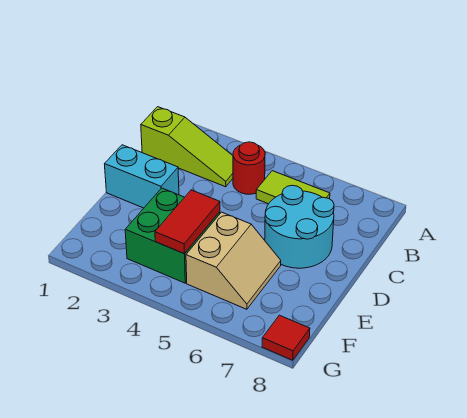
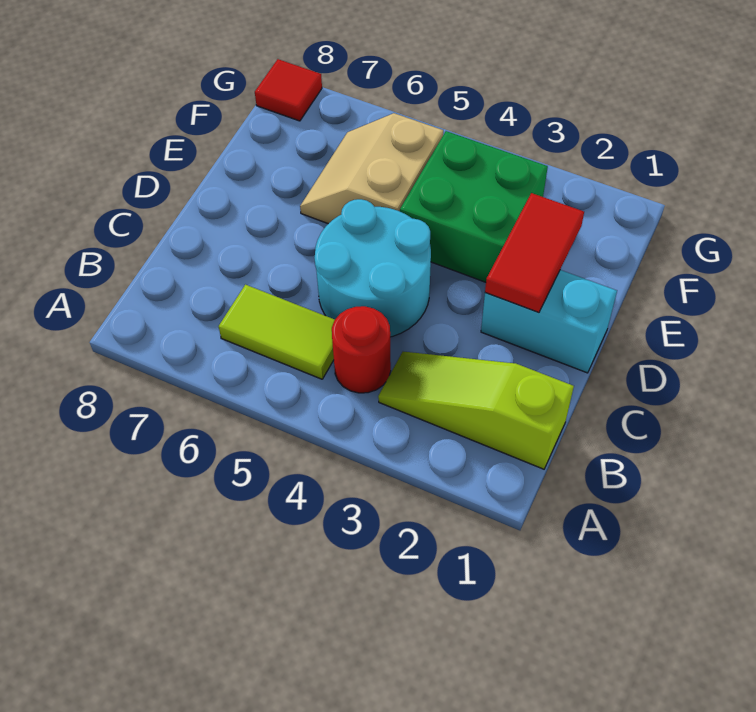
cyan round brick C6:D7 level 1 -> cyan round brick C4:D5 level 1
red tile E4:F4 level 2 -> red tile D2:E2 level 2

